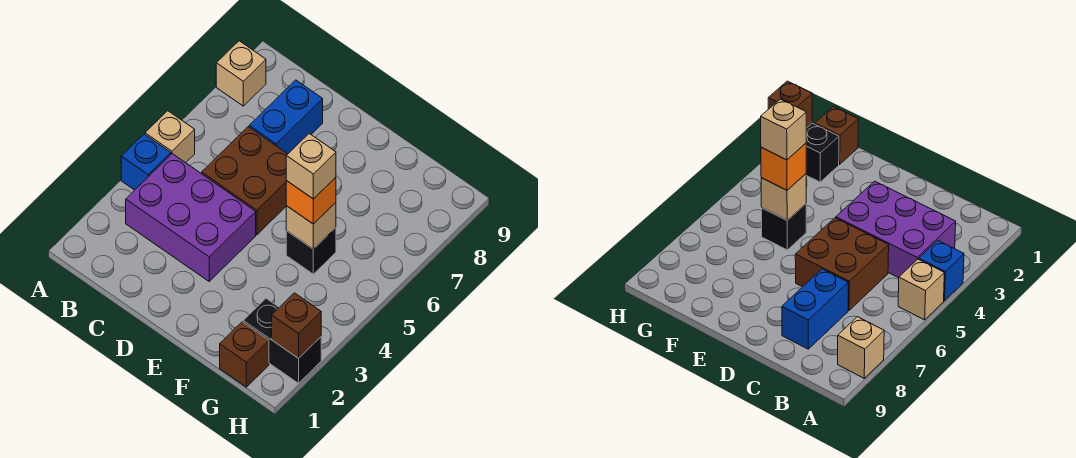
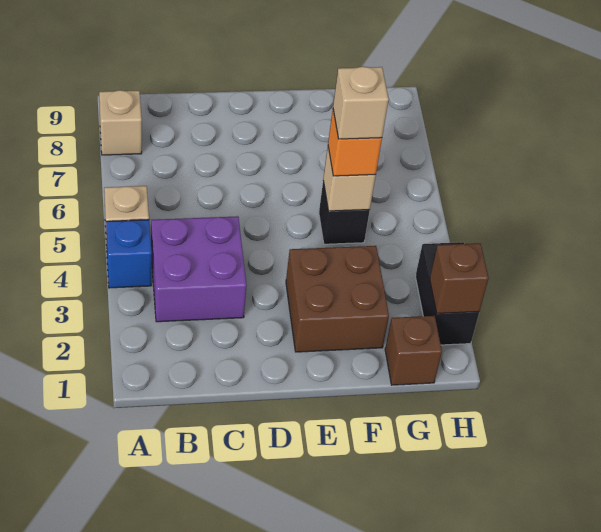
purple brick B3:D4 level 1 -> purple brick B3:C4 level 1
brown brick C5:D6 level 1 -> brown brick E2:F3 level 1
blue brick C7:C8 level 1 -> none
black brick G2:H2 level 1 -> black brick H2:H3 level 1

